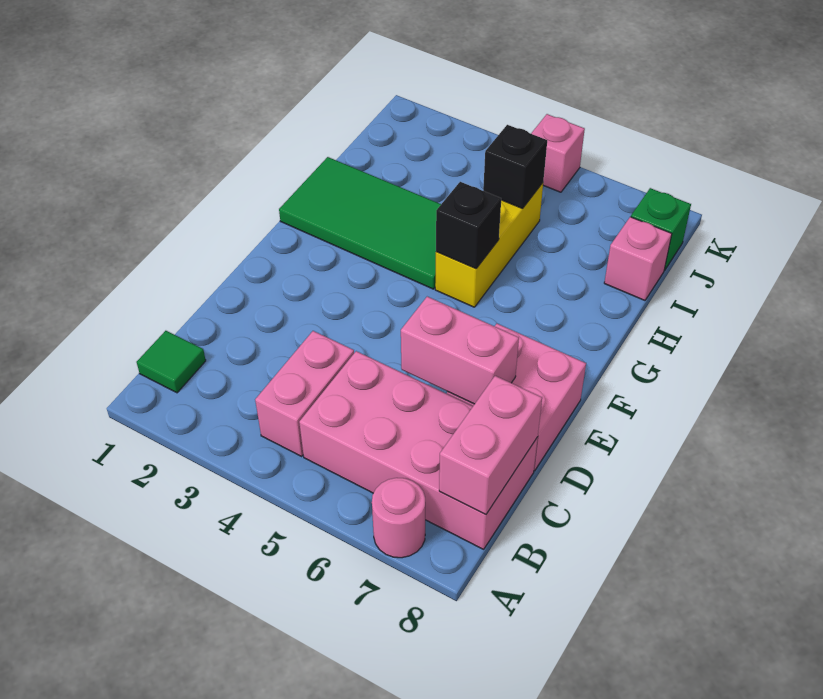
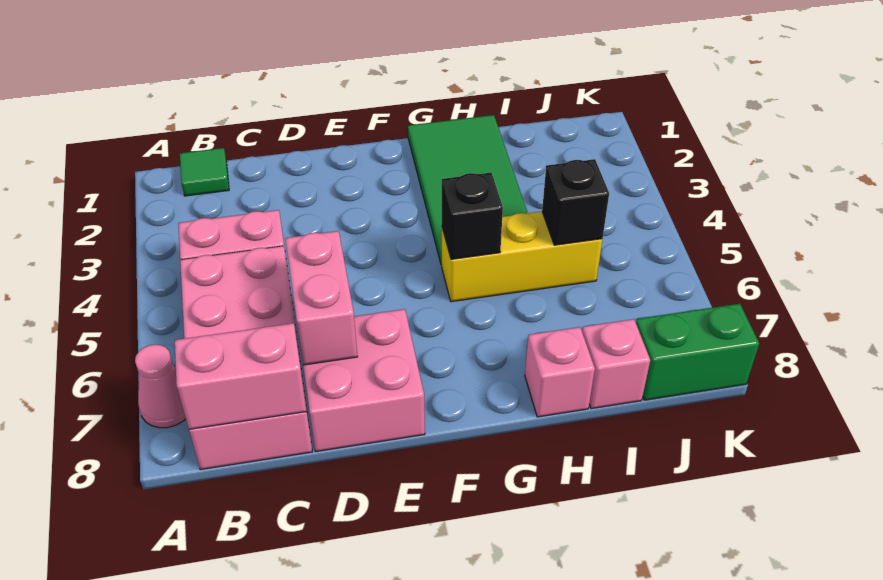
pink round brick A7 level 1 -> pink cone A7 level 1
green brick J8 level 1 -> green brick J8:K8 level 1
pink brick K5 level 1 -> pink brick H8 level 1

